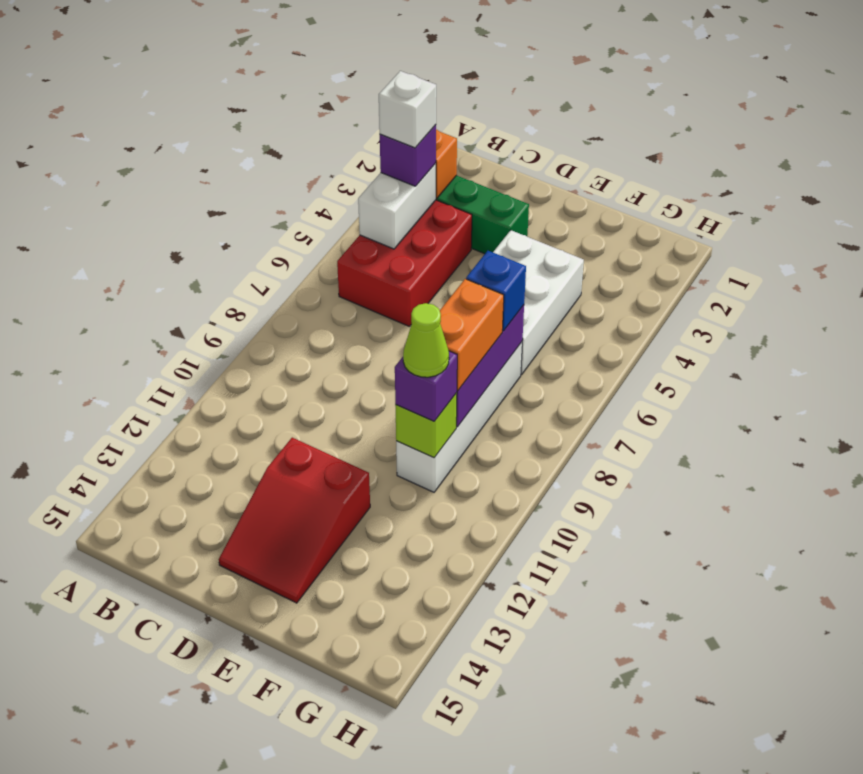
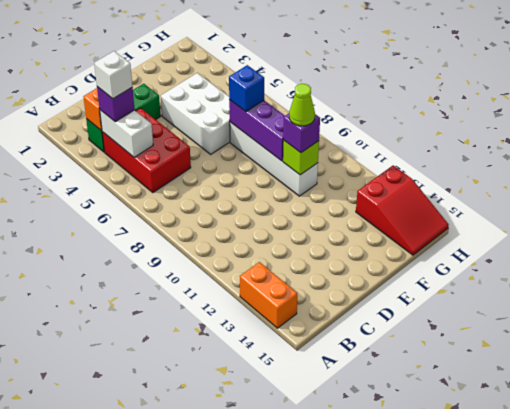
red slope D12:E14 level 1 top 12 -> red slope G13:H15 level 1 top 13
orange brick F8:F9 level 3 -> orange brick A13:A14 level 1

